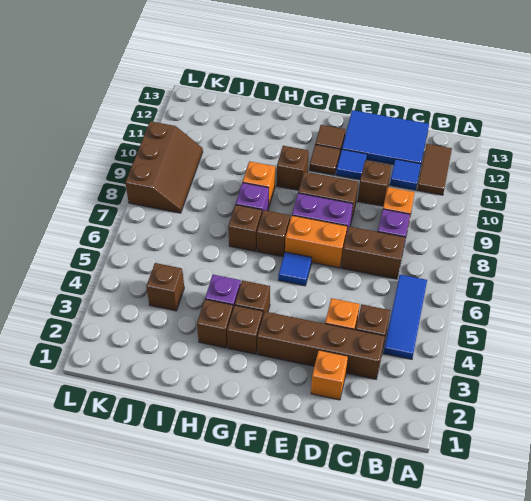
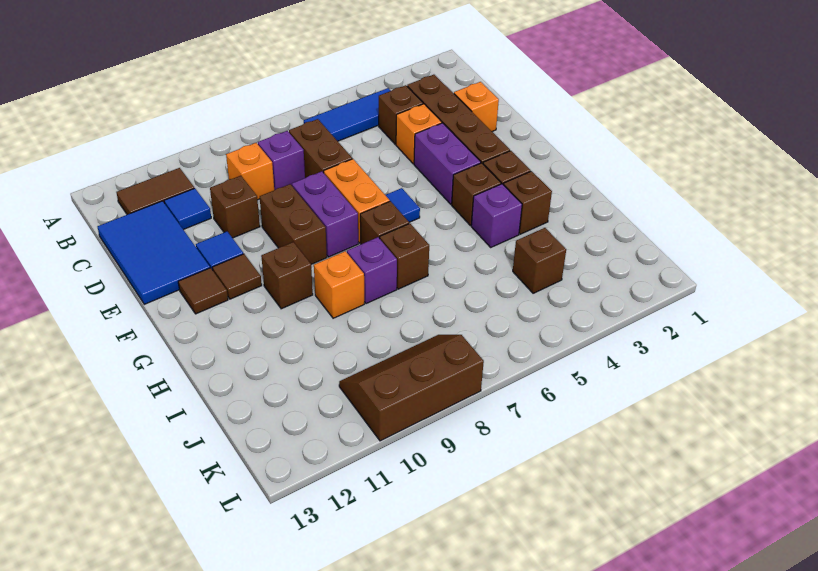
none -> purple brick E4:F4 level 1

